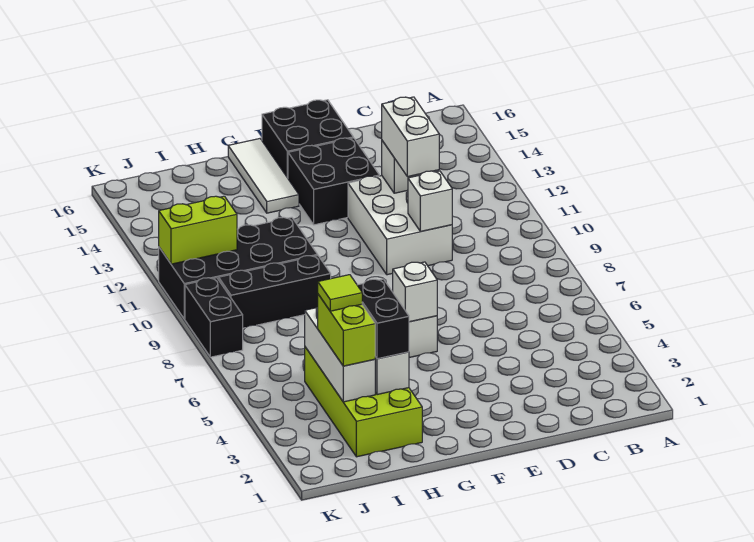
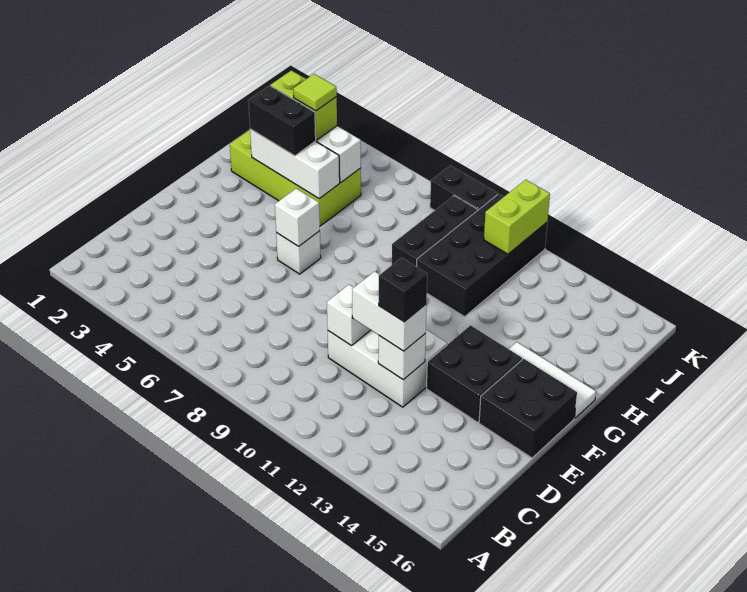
none -> black brick D12 level 4

